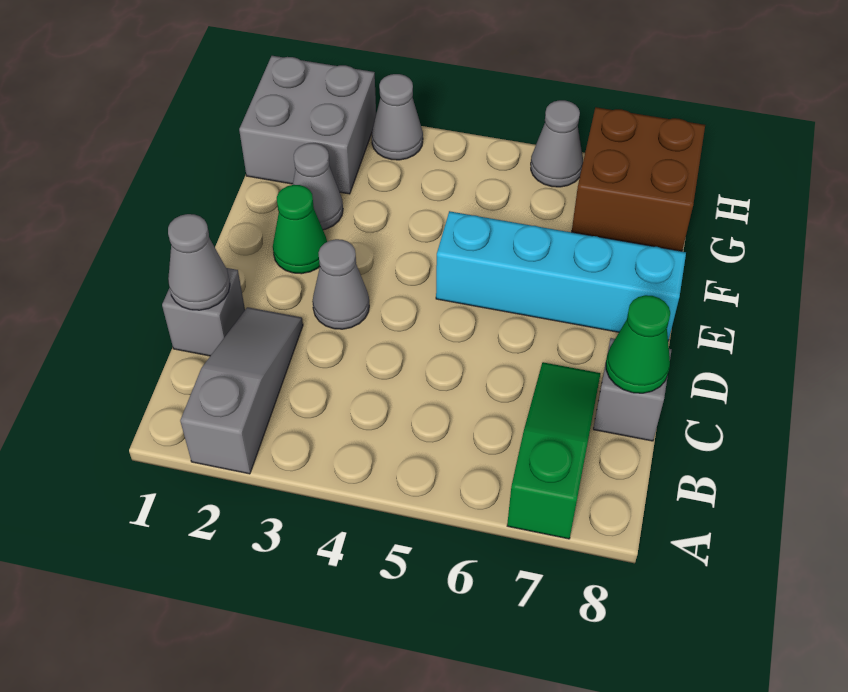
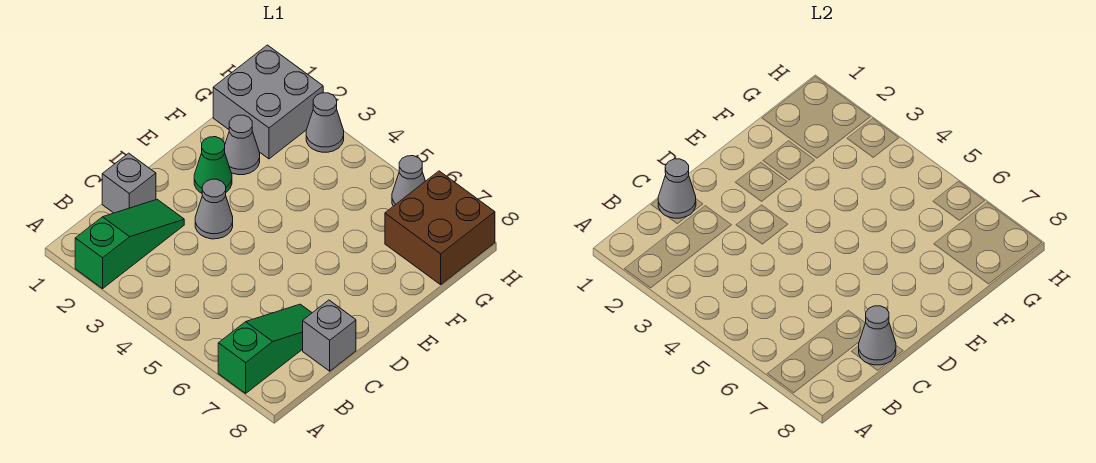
grey slope A2:C2 level 1 top A -> green slope A2:C2 level 1 top A
green cone C8 level 2 -> grey cone C8 level 2
cyan brick E5:E8 level 1 -> none

